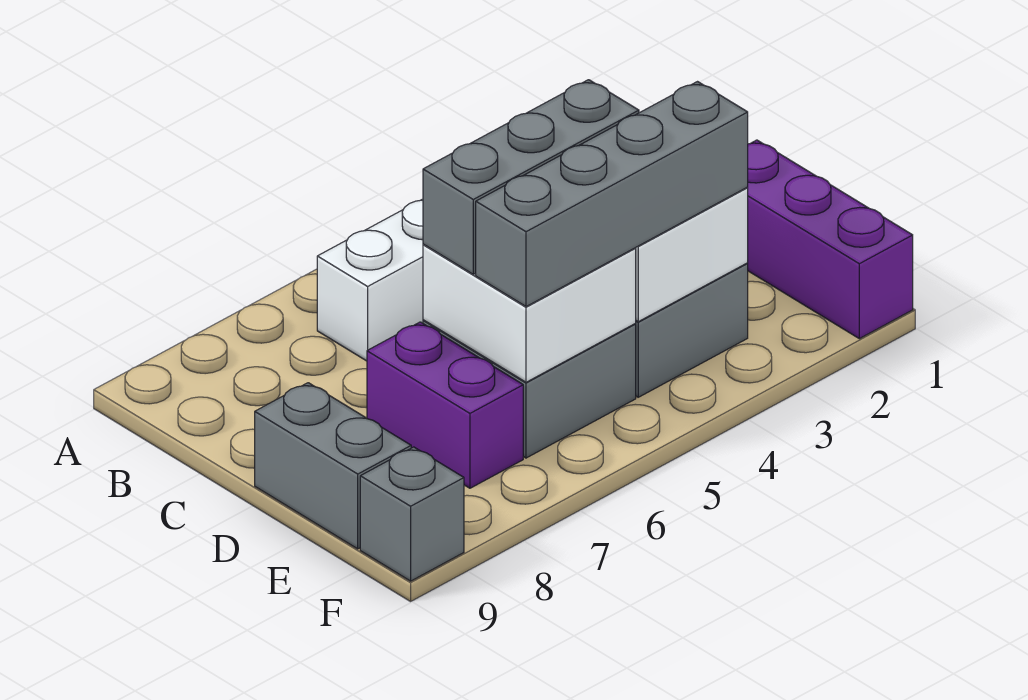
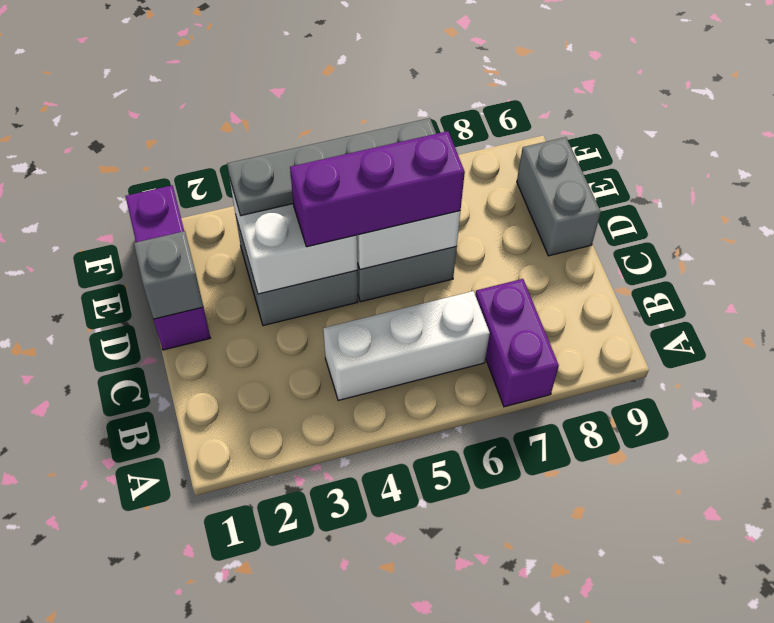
grey brick D4:D6 level 3 -> purple brick D4:D6 level 3
purple brick D7:E7 level 1 -> purple brick A7:B7 level 1
grey brick E3:E6 level 3 -> grey plate E3:E6 level 3
grey brick F9 level 1 -> grey brick D1 level 2

